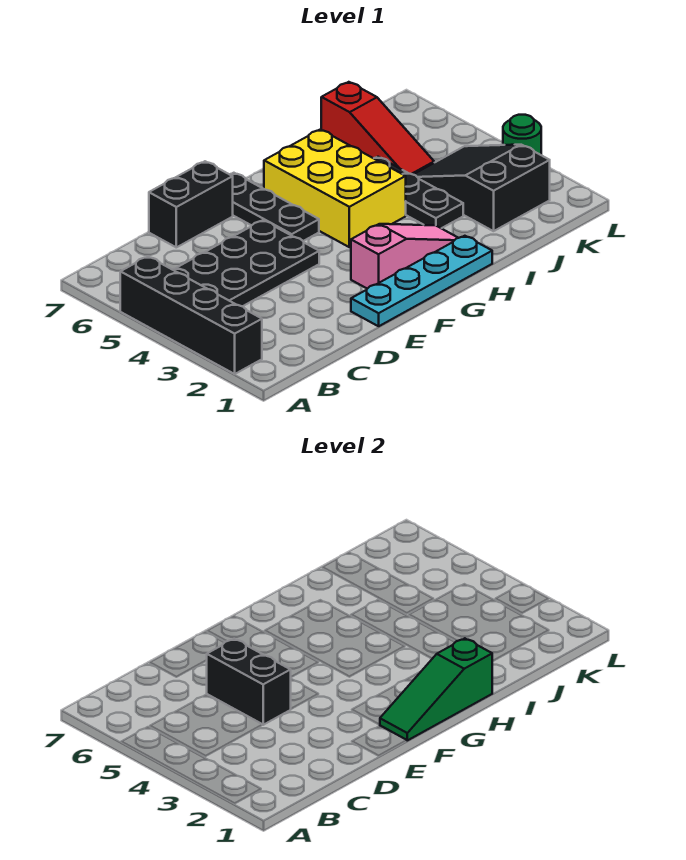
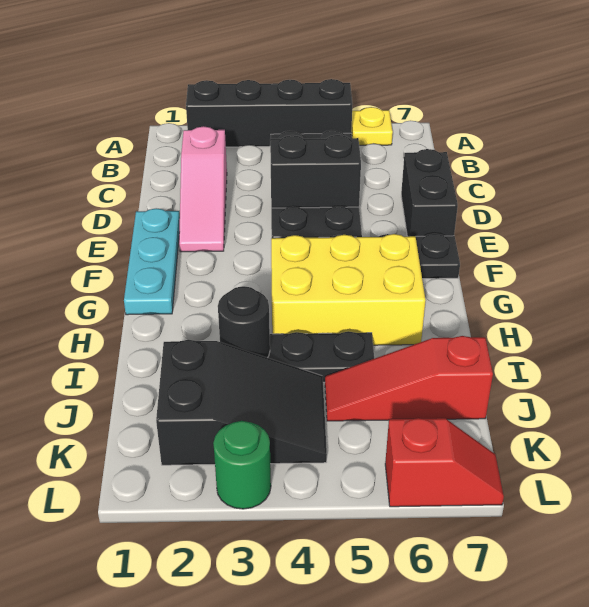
none -> yellow plate A6 level 1
cyan plate E1:H1 level 1 -> cyan plate E1:G1 level 1
green slope F1:H1 level 2 top H -> none
pink slope F2:H2 level 1 top F -> pink slope C2:E2 level 1 top C
none -> black round brick I3 level 2
none -> red slope L6:L7 level 1 top 6

